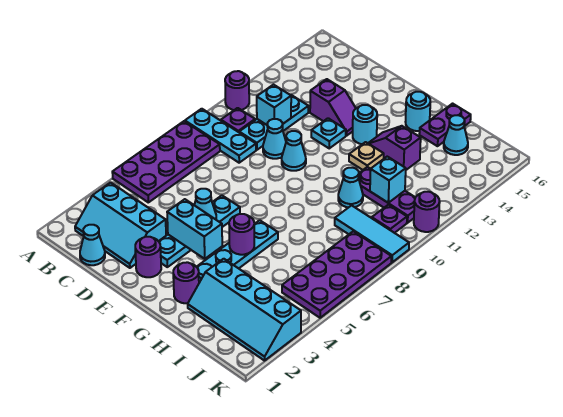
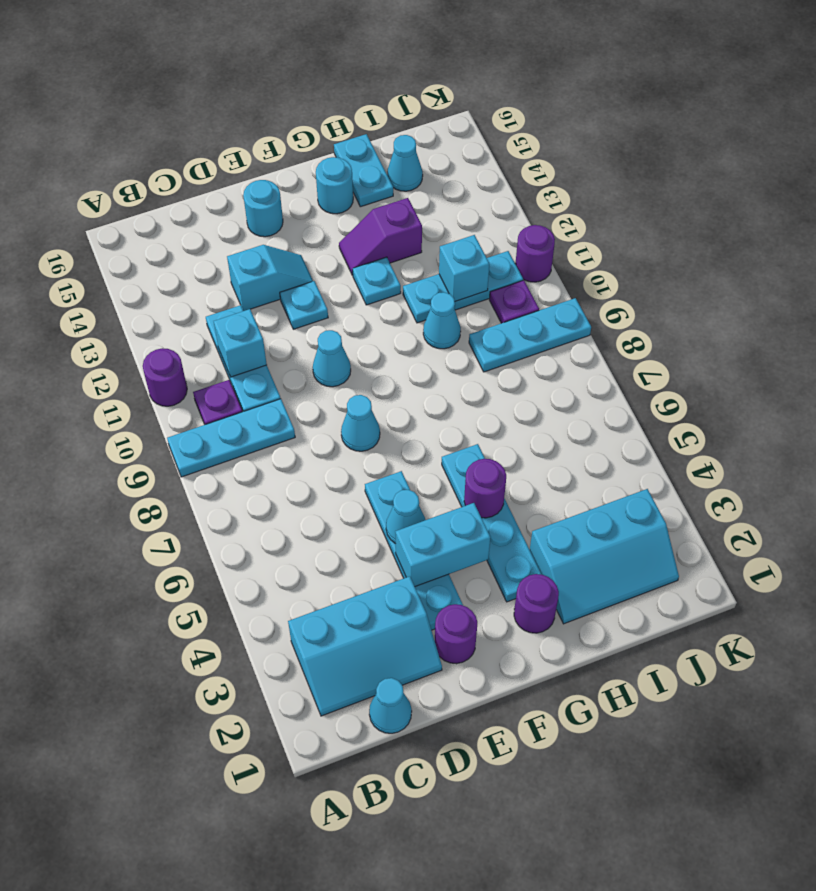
purple plate A5:B8 level 1 -> none
cyan cone D10 level 1 -> cyan cone E8 level 1
purple slope D13:E13 level 1 top D -> cyan slope D13:E13 level 1 top D
cyan round brick F13 level 1 -> cyan round brick E15 level 1
tan plate G12 level 1 -> cyan plate G12 level 1
cyan slope H2:K3 level 1 top 3 -> cyan slope H2:J3 level 1 top 3
purple plate H11:J11 level 1 -> cyan plate H11:J11 level 1
purple plate H15:H16 level 1 -> cyan plate H15:H16 level 1
cyan tile I9:K9 level 1 -> cyan plate I9:K9 level 1
purple plate J5:K8 level 1 -> none

